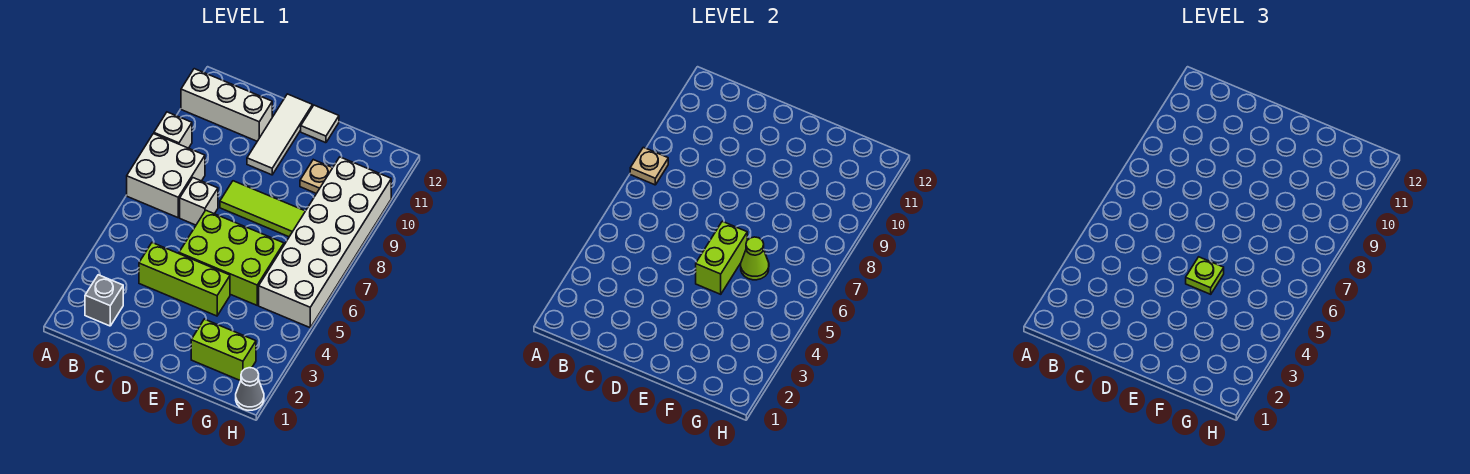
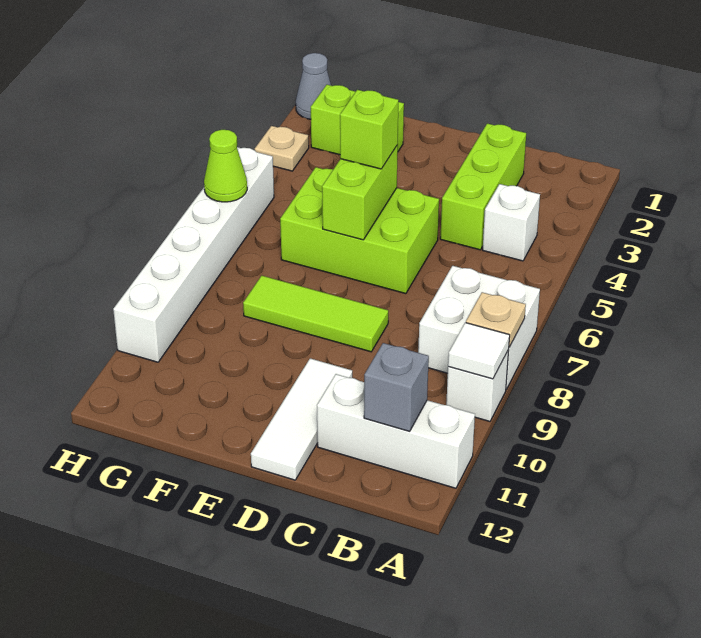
grey brick B2 level 1 -> grey brick B11 level 2
lime brick C4:E4 level 1 -> lime brick C2:C4 level 1
white brick C7 level 1 -> white brick B4 level 1
lime plate E5 level 3 -> lime brick E5 level 3
white tile E12 level 1 -> white tile A9 level 2
lime cone F6 level 2 -> lime cone H6 level 2
tan plate F10 level 1 -> tan plate H3 level 1
white brick G5:H10 level 1 -> white brick H5:H10 level 1

